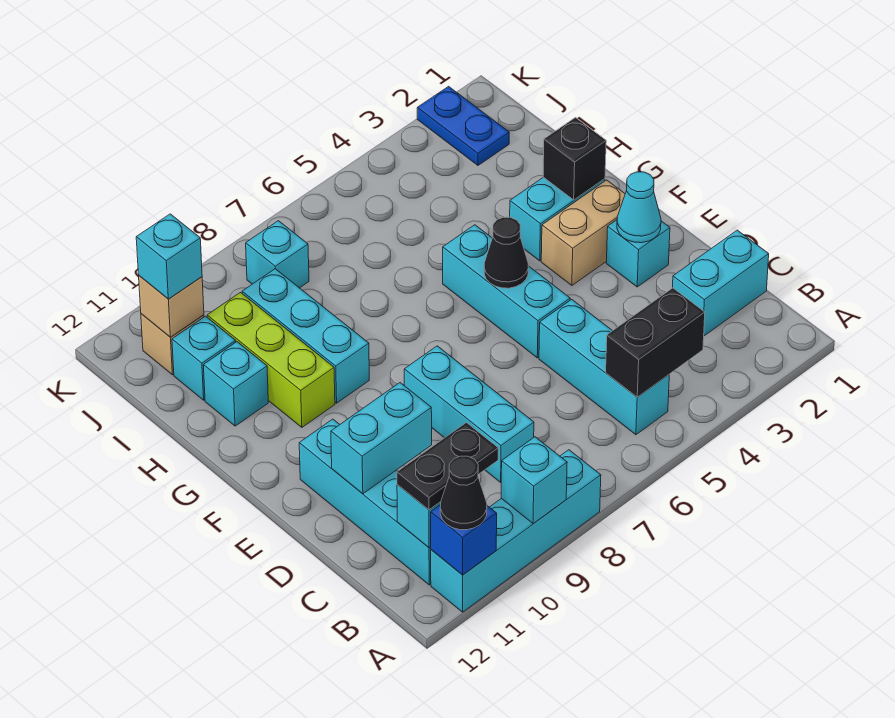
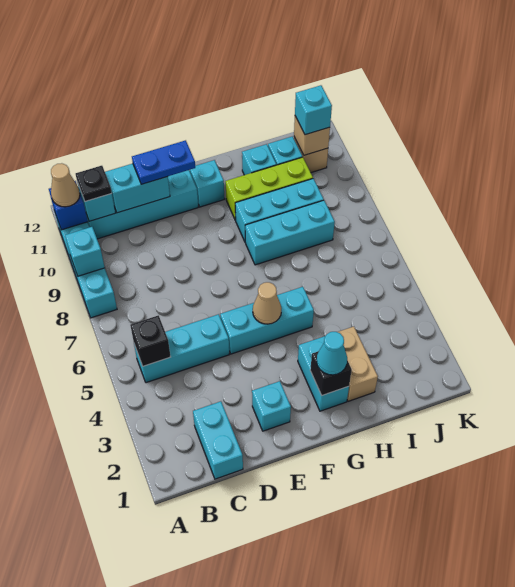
black cone A11 level 3 -> tan cone A11 level 3
black brick B4:B5 level 2 -> black brick B5 level 2
black plate B10:B11 level 3 -> black plate B11 level 3
cyan brick C8:E8 level 1 -> cyan brick G8:I8 level 1
cyan brick D10:D11 level 2 -> cyan brick C11:D11 level 2
cyan cone E2 level 2 -> cyan cone G2 level 3
tan brick F2:F3 level 1 -> tan brick H2:H3 level 1
black cone F5 level 2 -> tan cone F5 level 2
blue plate J2:K2 level 1 -> blue plate D11:E11 level 3
cyan brick J8 level 1 -> cyan brick F11 level 1

